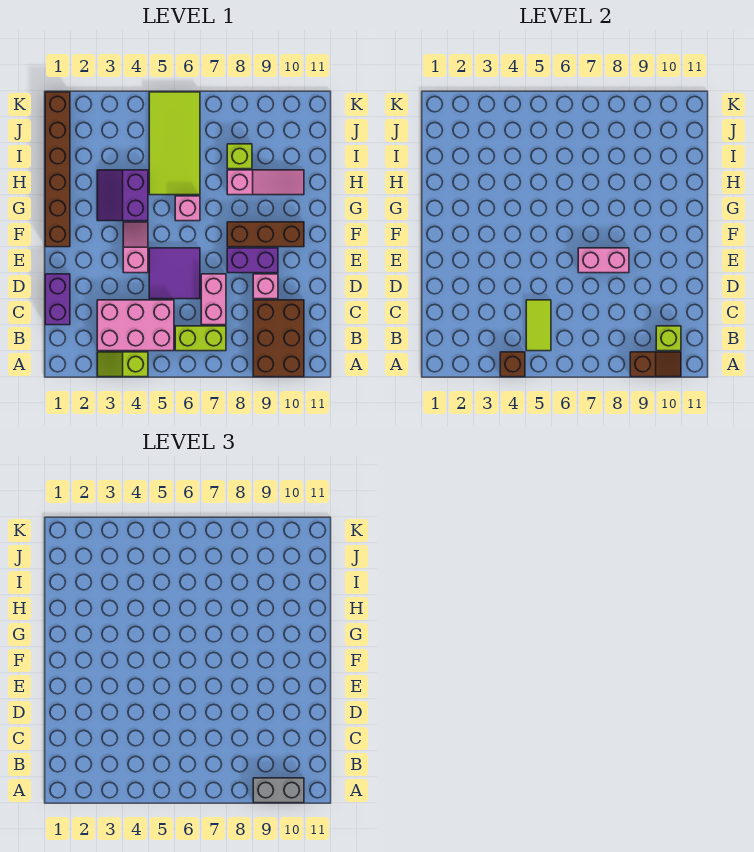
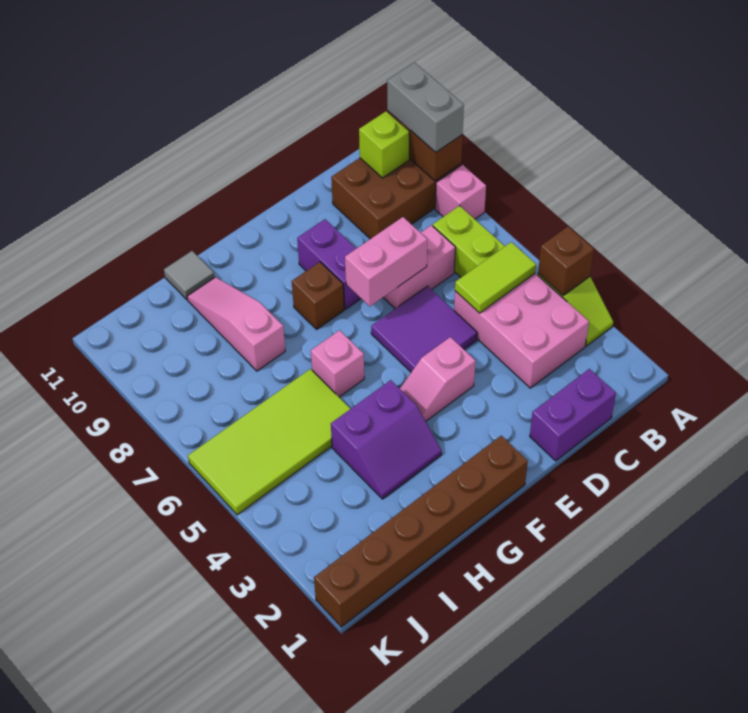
pink brick D9 level 1 -> pink brick A8 level 1
pink brick E7:E8 level 2 -> pink brick D7:E7 level 2
brown brick F8:F10 level 1 -> brown brick F8 level 1
none -> grey tile H11 level 1
lime brick I8 level 1 -> none

